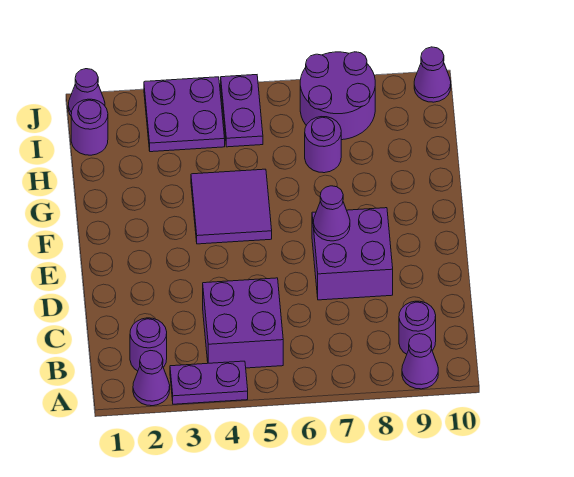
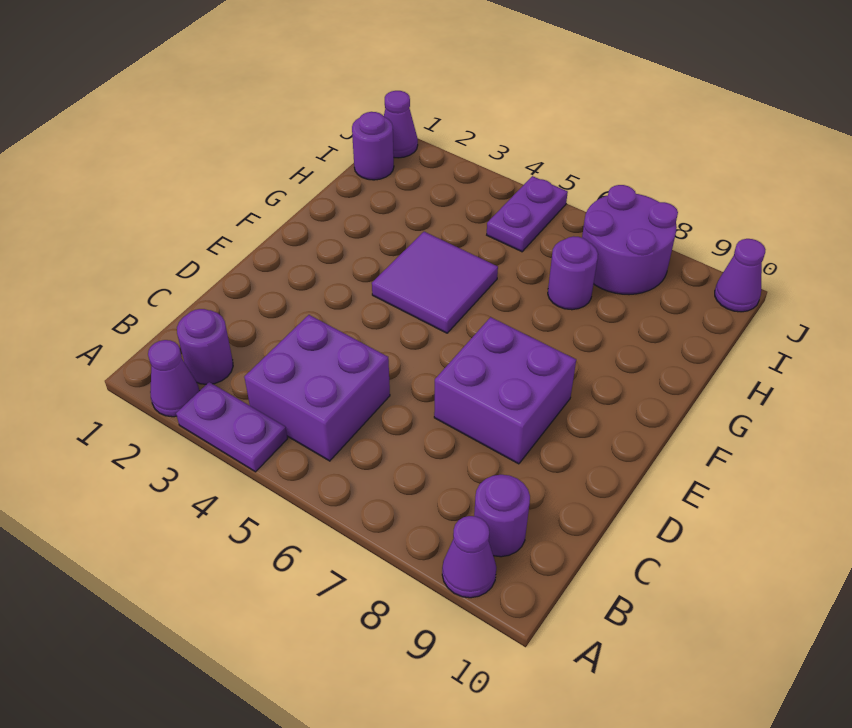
purple cone E7 level 2 -> none
purple plate I3:J4 level 1 -> none

